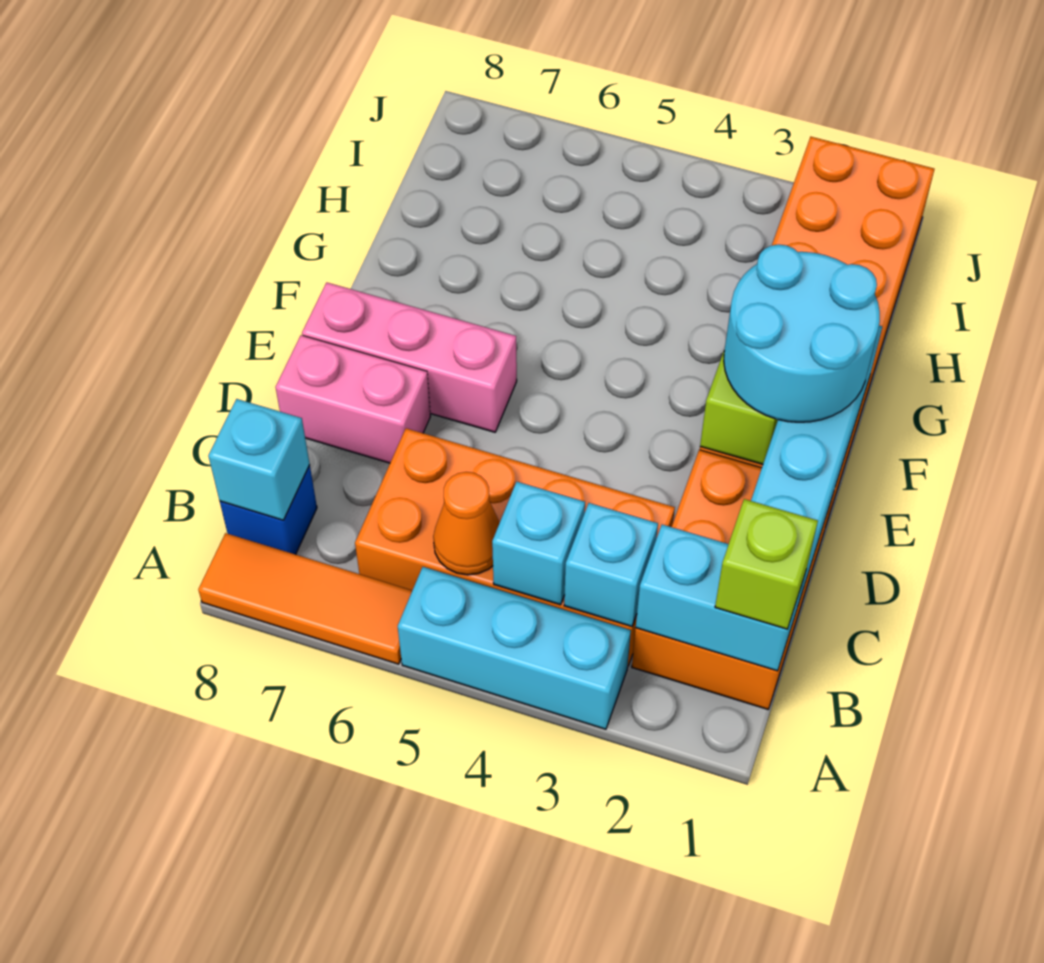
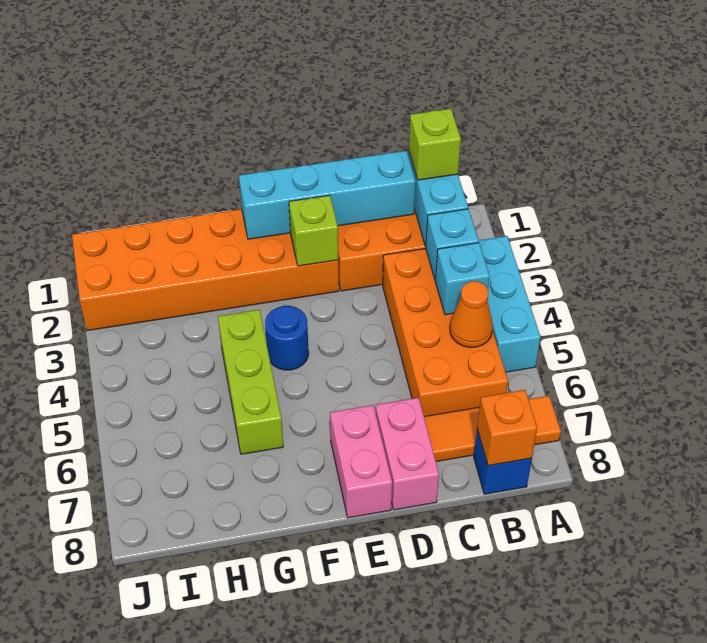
orange tile A6:A8 level 1 -> orange tile A7:C7 level 1
cyan brick B8 level 2 -> orange brick B8 level 2
cyan round brick E1:F2 level 3 -> none
pink brick E6:E8 level 1 -> pink brick E7:E8 level 1
none -> blue round brick F4 level 1
none -> lime brick G4:G6 level 1

